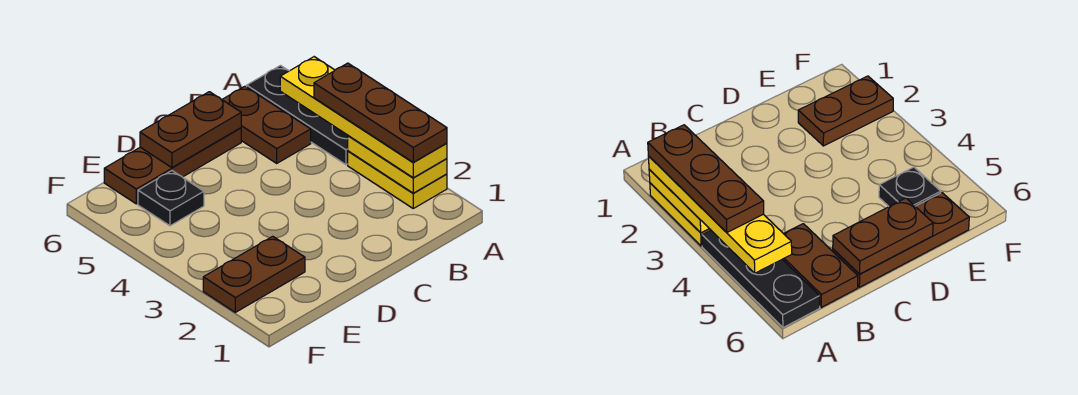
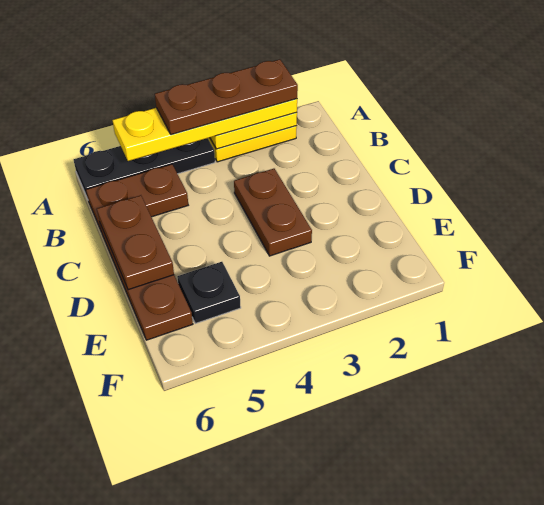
brown plate E2:F2 level 1 -> brown plate C3:D3 level 1

